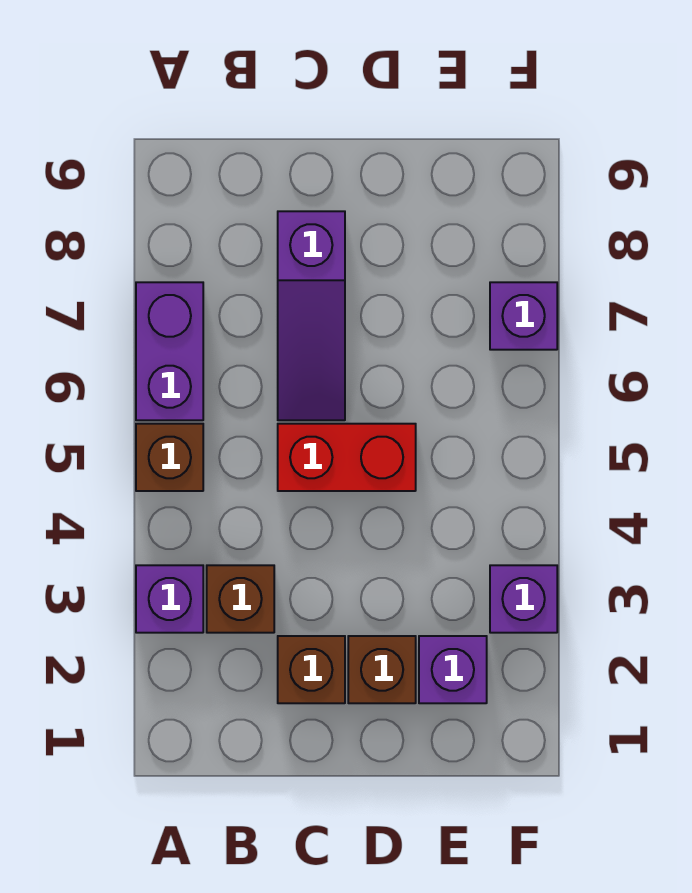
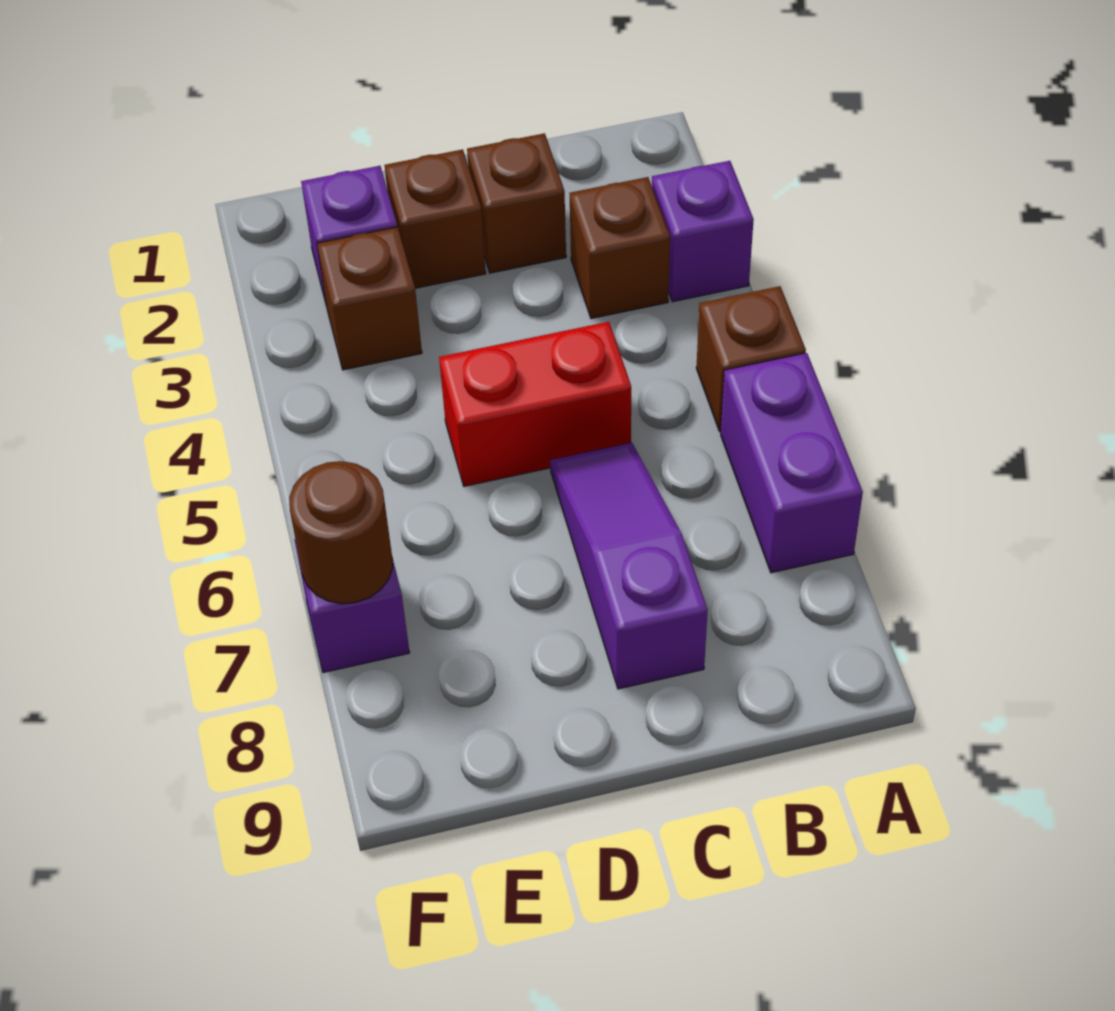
none -> brown brick E3 level 1
purple brick F3 level 1 -> none
none -> brown round brick F7 level 2

